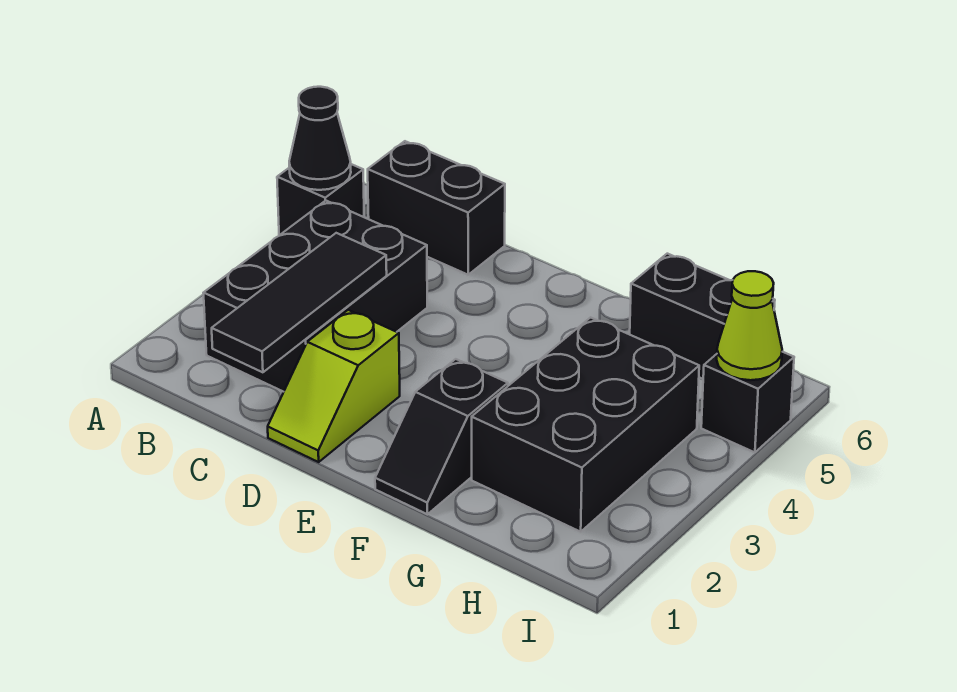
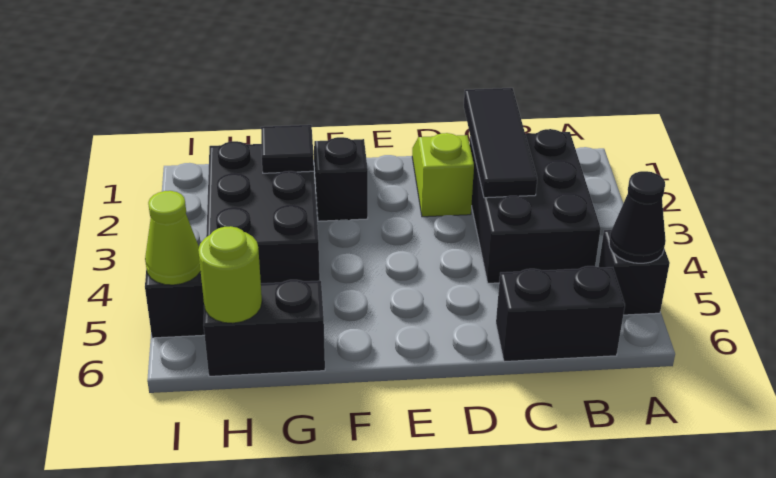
none -> black tile G2 level 2
none -> lime round brick H6 level 2

